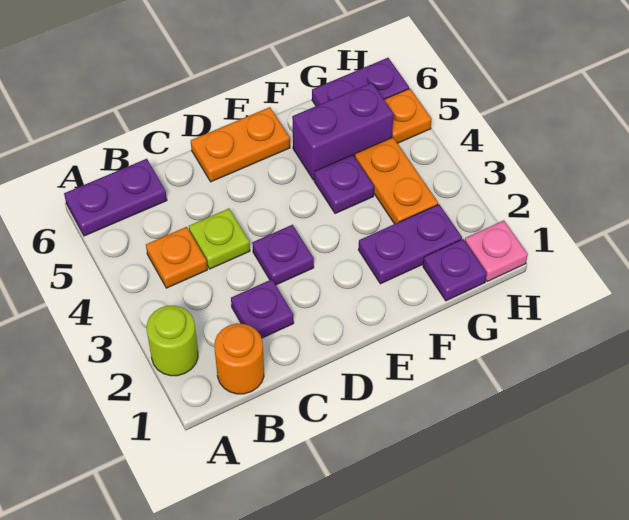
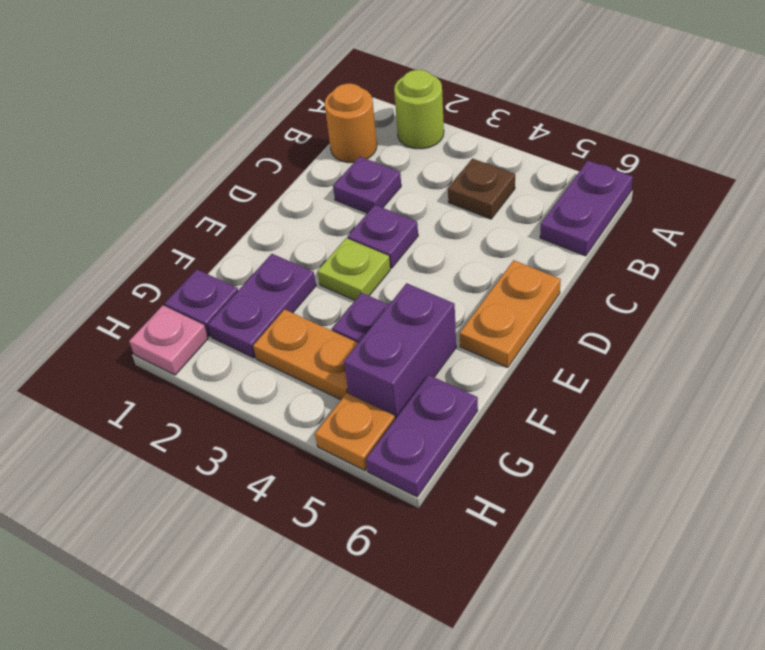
orange plate B4 level 1 -> brown plate B4 level 1
lime plate C4 level 1 -> lime plate E3 level 1

